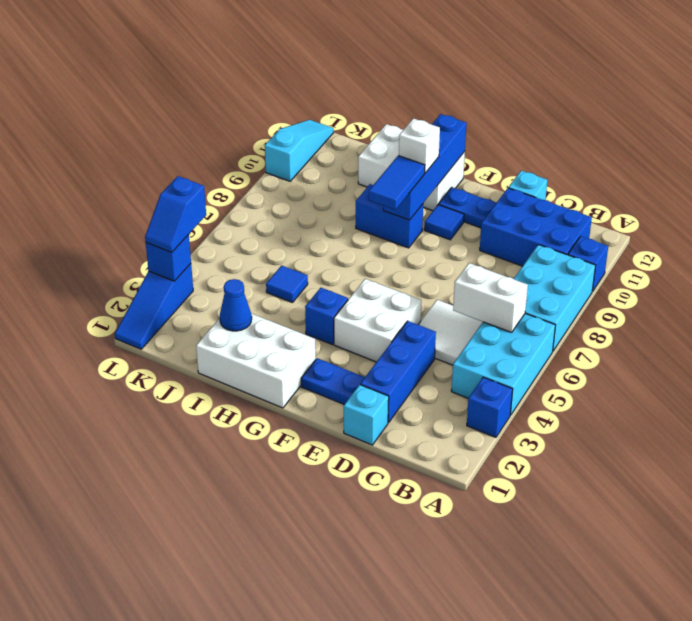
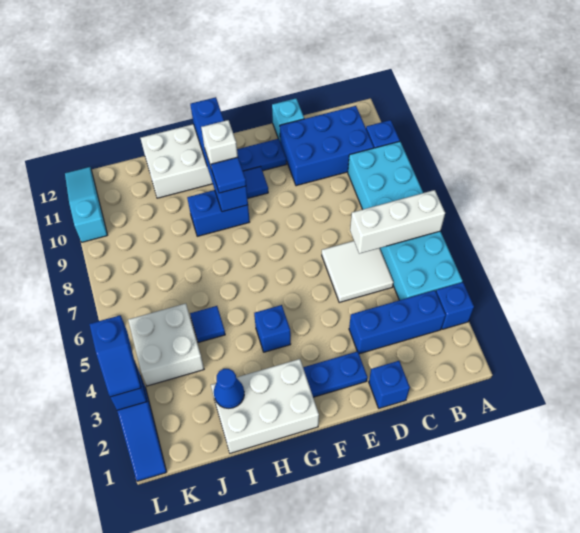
white brick B6:C6 level 2 -> white brick A6:C6 level 2
cyan brick D1 level 1 -> blue brick D1 level 1
blue brick D2:D4 level 1 -> blue brick B3:D3 level 1
white brick E4:F5 level 1 -> white brick J4:K5 level 1
blue tile G8:G9 level 3 -> blue tile G9 level 3

